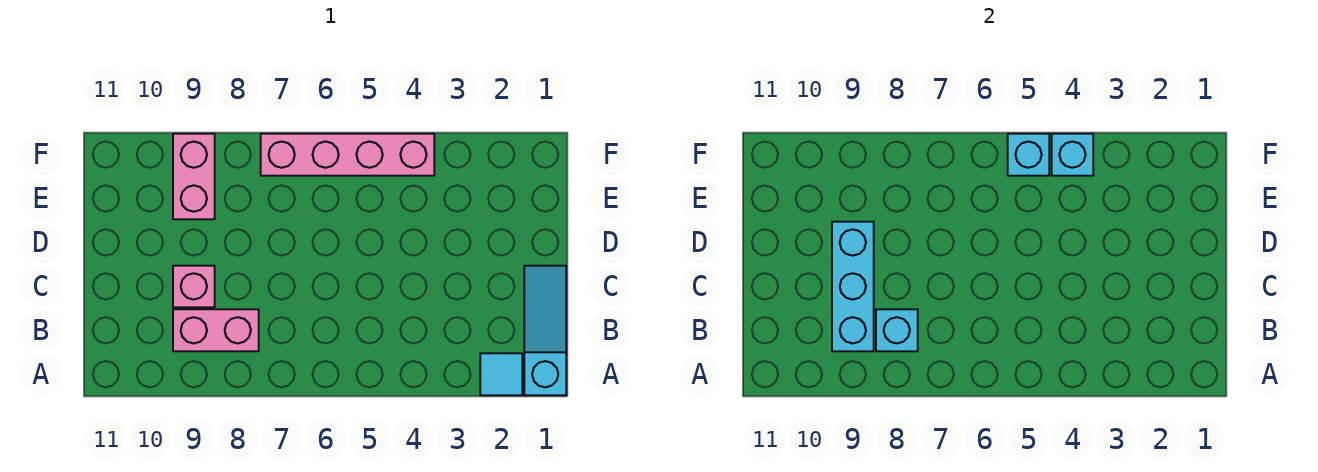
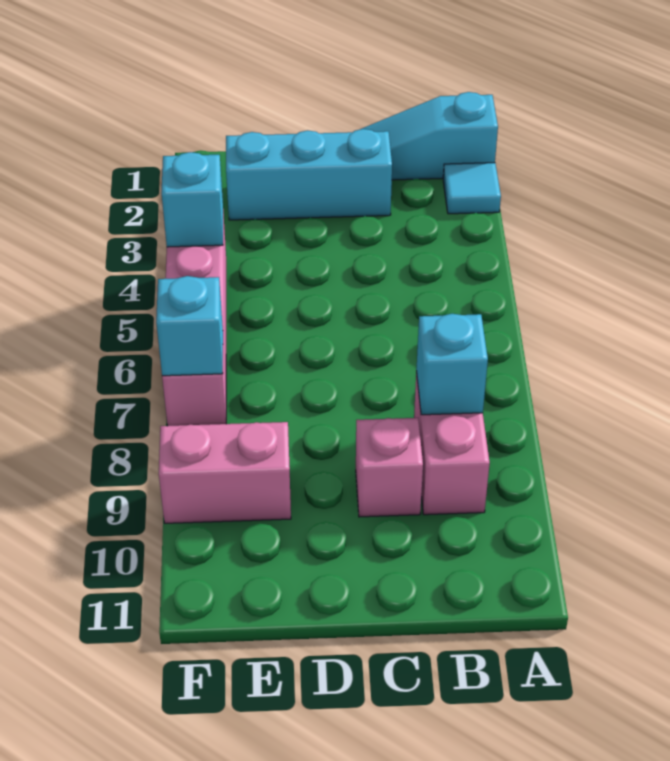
cyan brick B9:D9 level 2 -> cyan brick C2:E2 level 1
cyan brick F5 level 2 -> cyan brick F7 level 2

